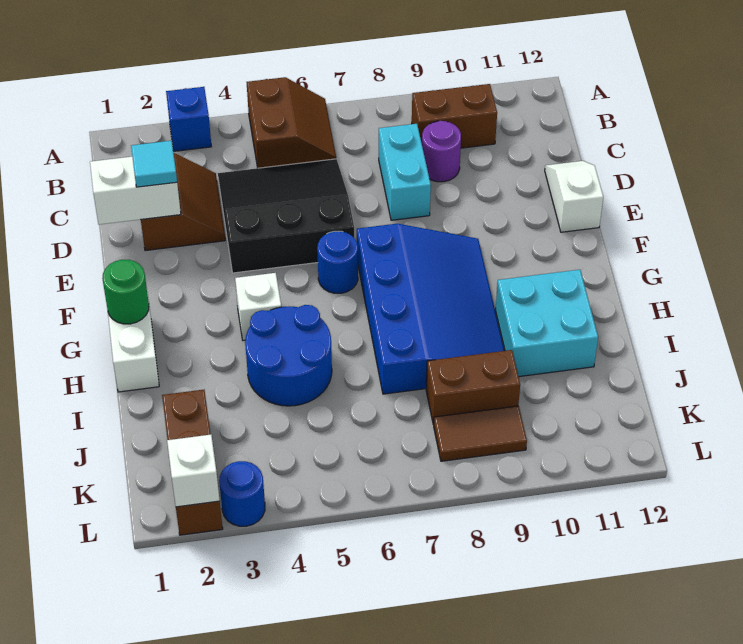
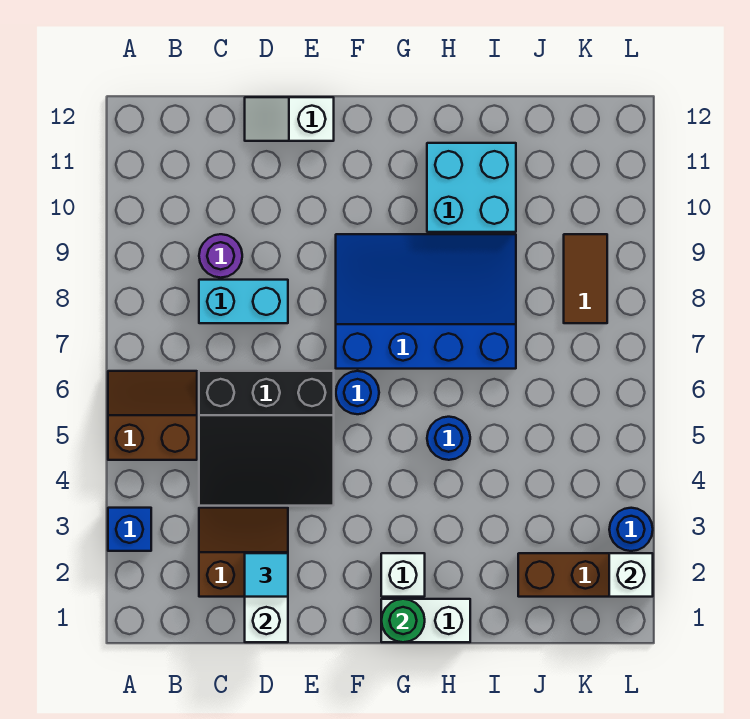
brown brick B9:B10 level 1 -> none
black slope C4:E6 level 1 top E -> black slope C4:E6 level 1 top 6
white brick G4 level 1 -> white brick G2 level 1
blue round brick H4:I5 level 1 -> blue round brick H5 level 1
brown brick J8:J9 level 1 -> none

